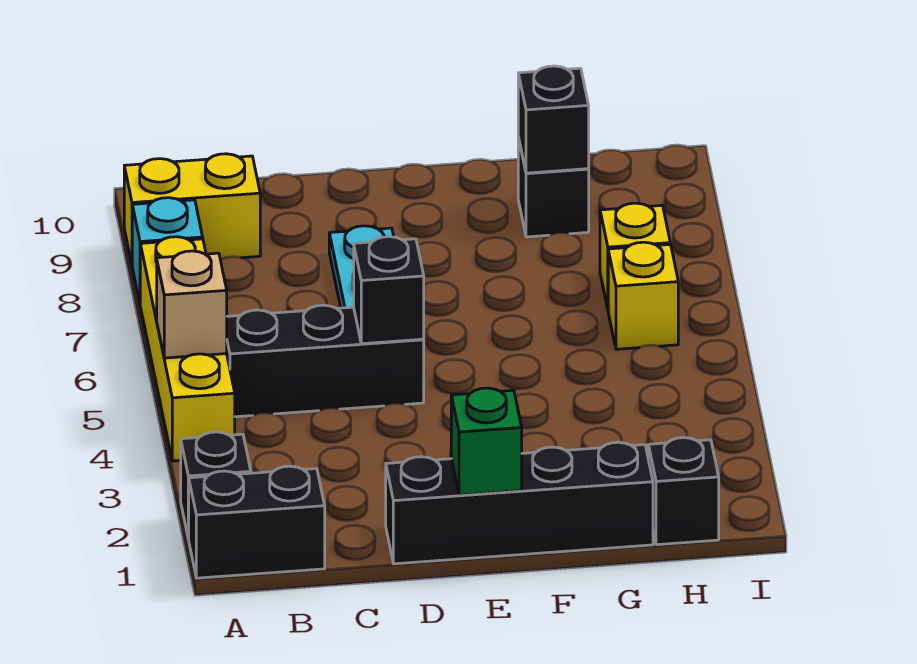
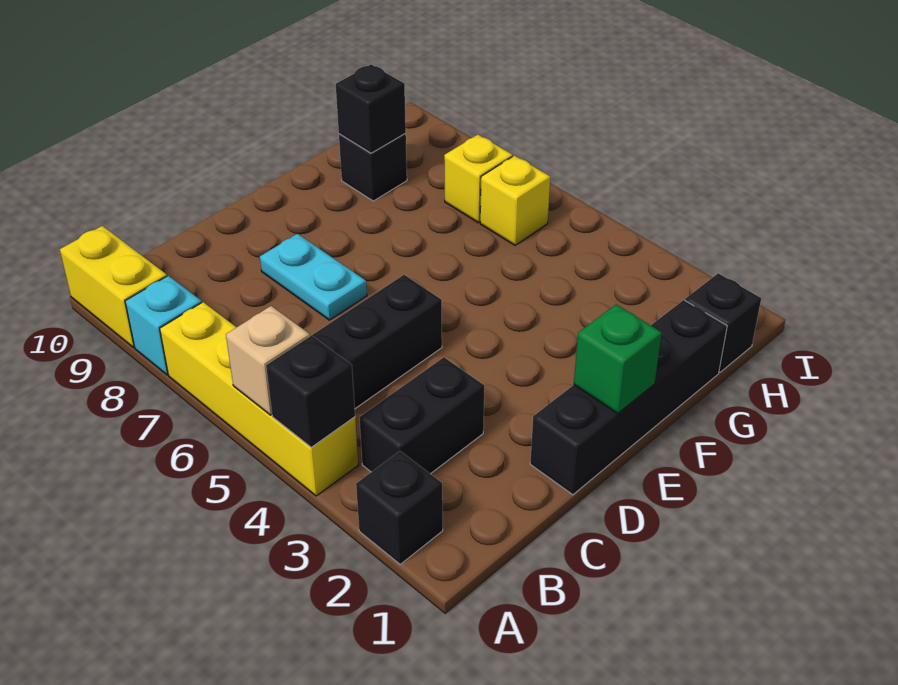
black brick A1:B1 level 1 -> black brick B3:C3 level 1
yellow brick A9:B9 level 1 -> yellow brick A9:A10 level 1
black brick D5 level 2 -> black brick A4 level 2

